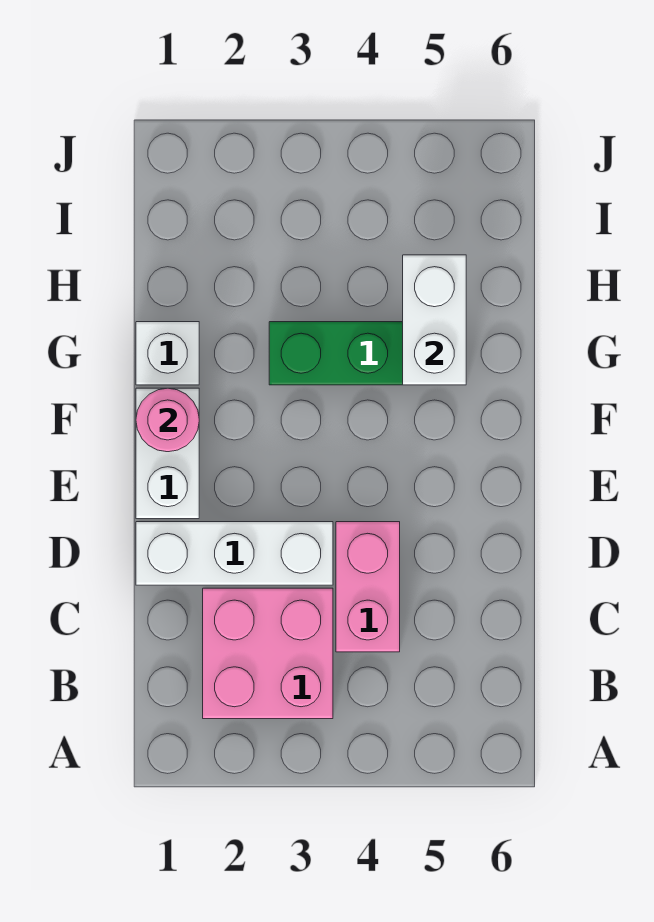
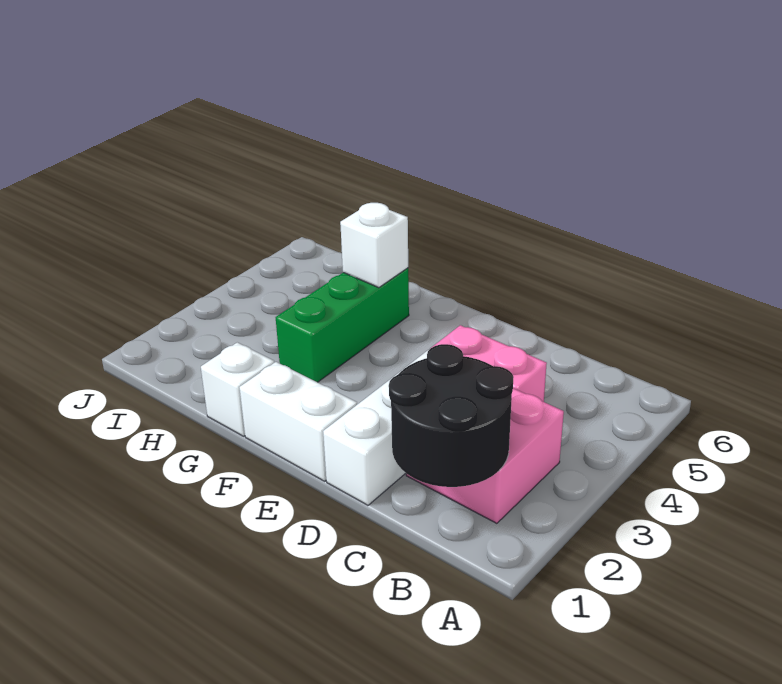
none -> black round brick B1:C2 level 2
pink round brick F1 level 2 -> none
white brick G5:H5 level 2 -> white brick G5 level 2

